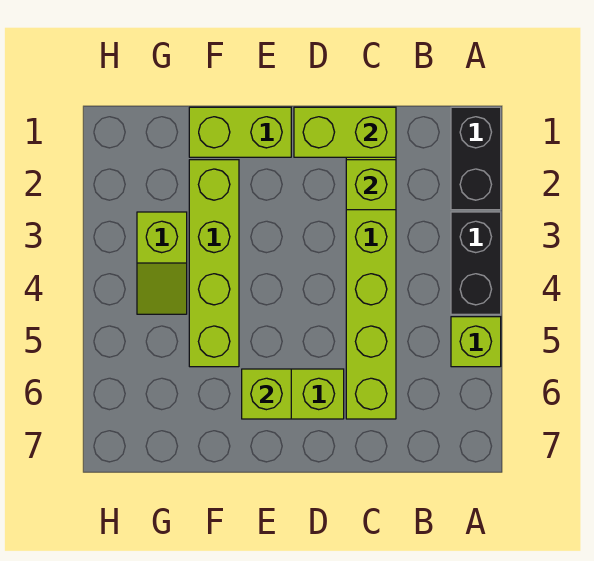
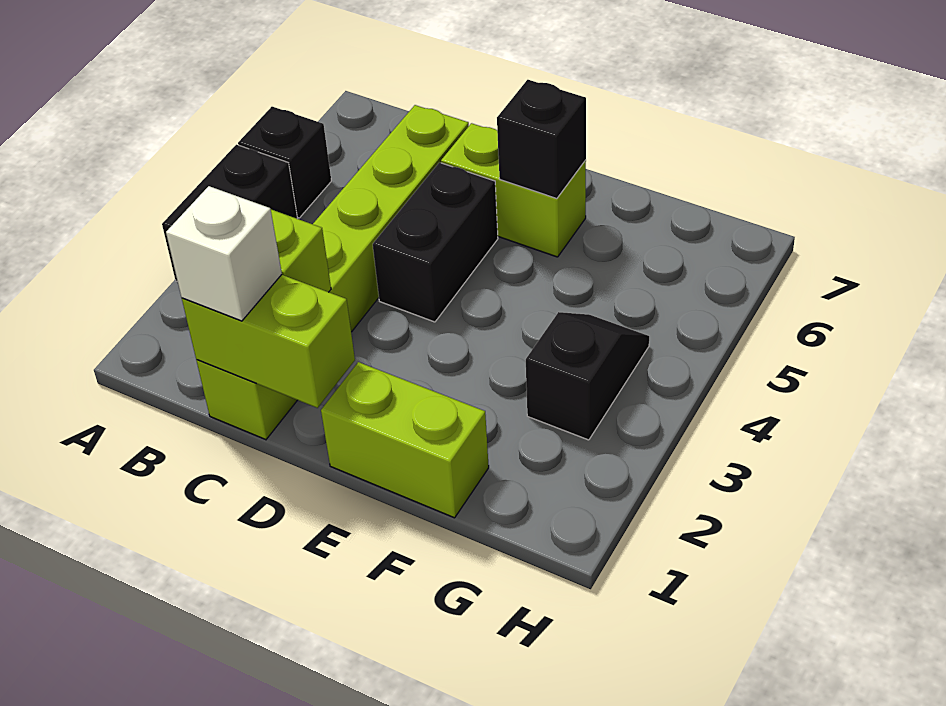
black brick A1:A2 level 1 -> black brick D4:D5 level 1
lime brick A5 level 1 -> black brick A5 level 1
none -> white brick C1 level 3
lime brick E6 level 2 -> black brick E6 level 2
lime brick F2:F5 level 1 -> none
lime slope G3:G4 level 1 top 3 -> black slope G3:G4 level 1 top 3

